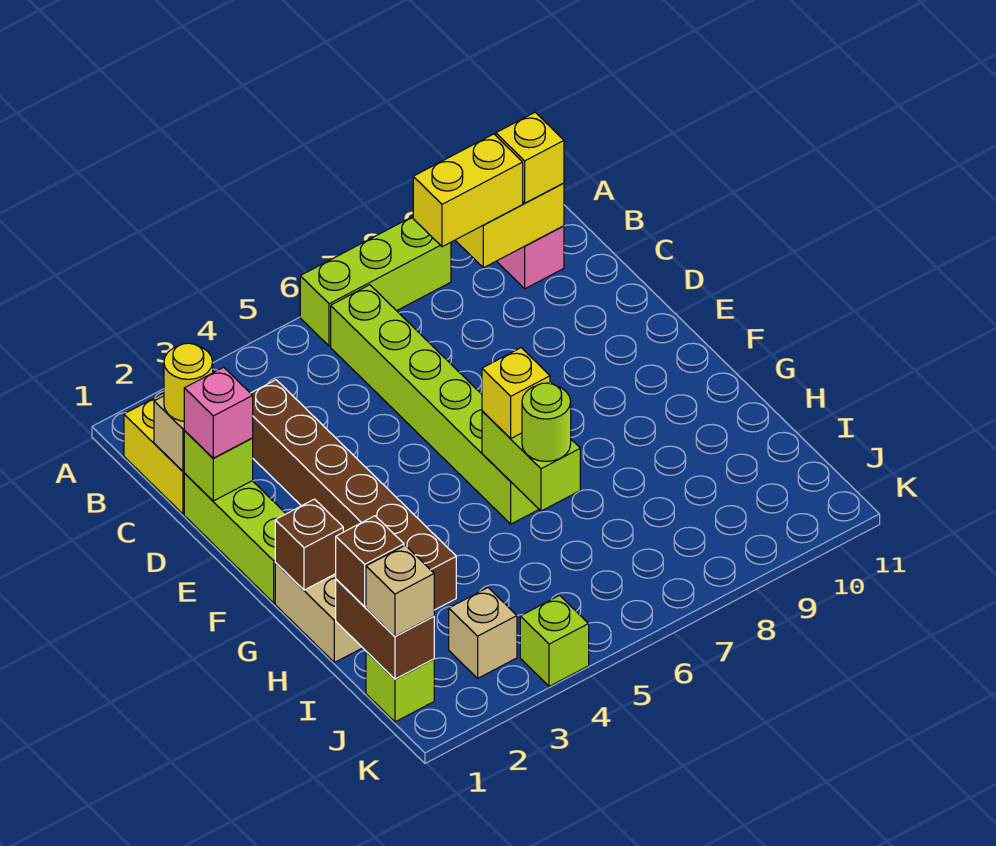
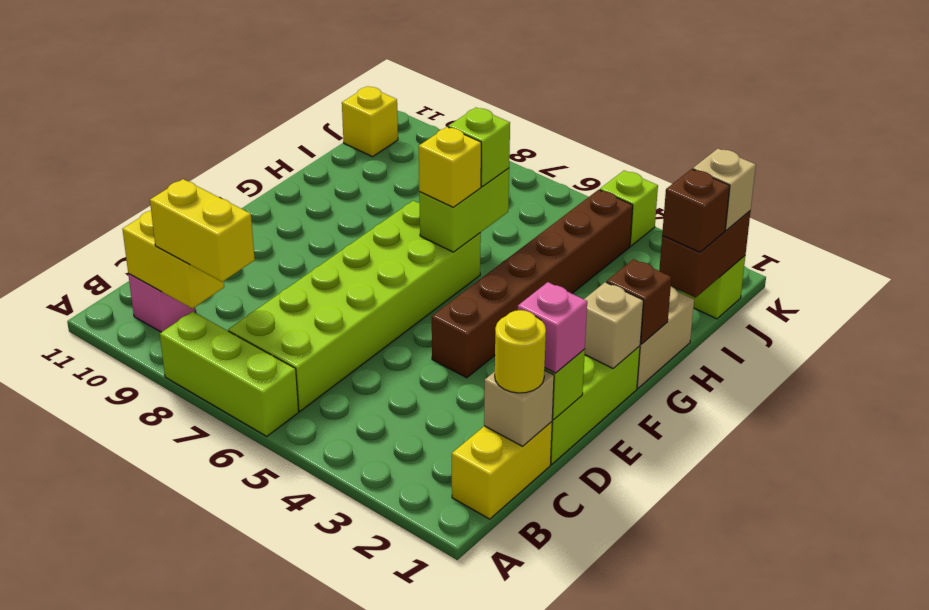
lime brick B6:G6 level 1 -> lime brick B6:G7 level 1
yellow brick B10 level 3 -> yellow brick J11 level 1
brown brick C3:H3 level 1 -> brown brick E4:J4 level 1
lime round brick H6 level 3 -> lime brick H6 level 3
tan brick J3 level 1 -> tan brick F1 level 2

